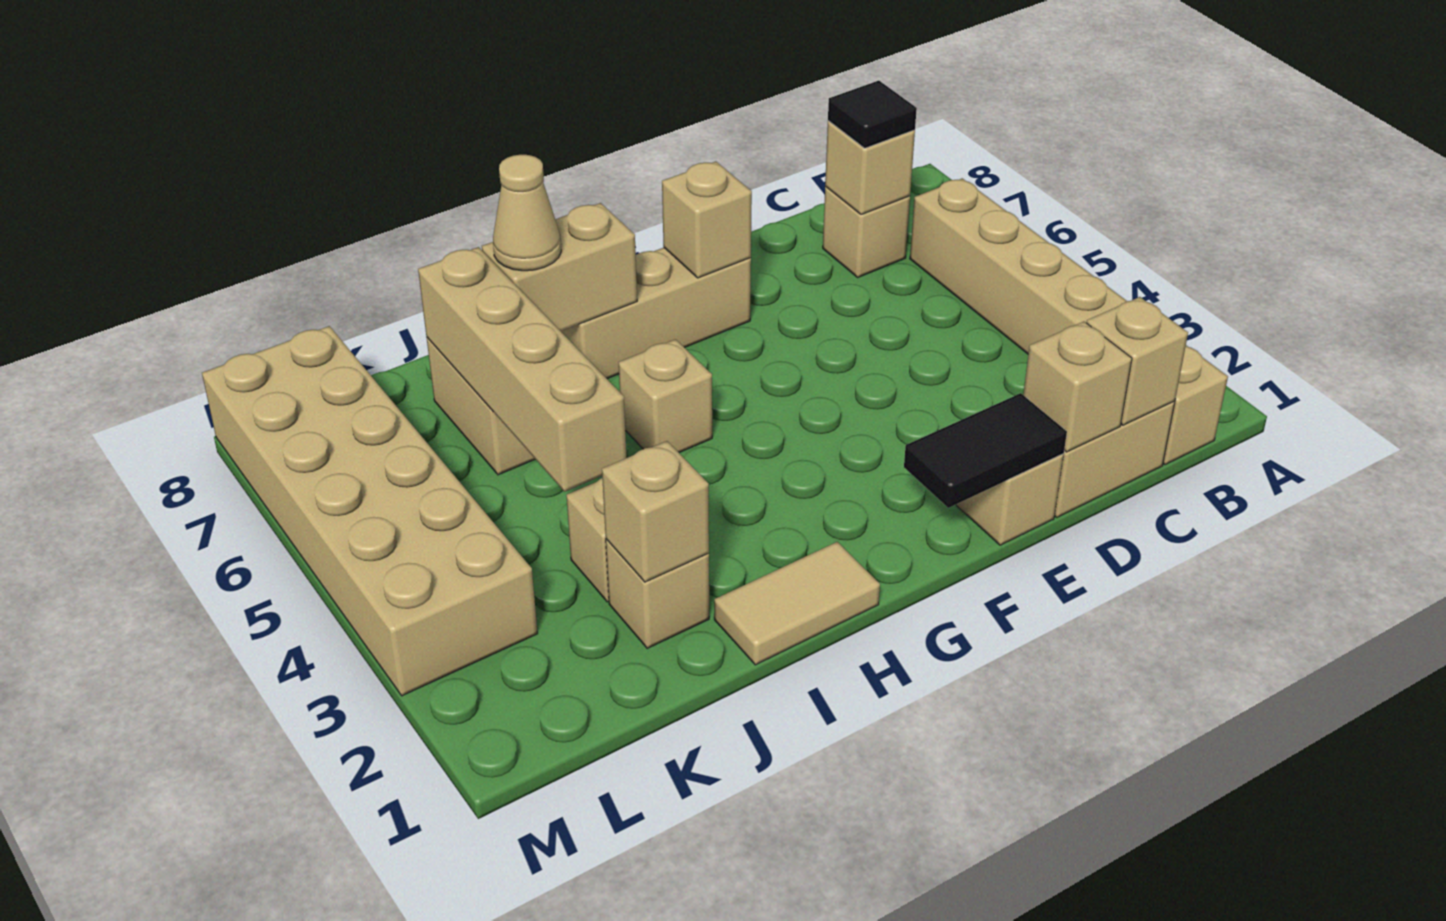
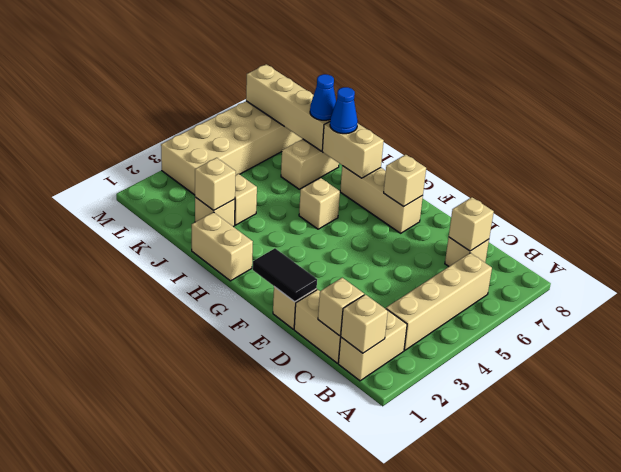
black tile C7 level 3 -> none
tan brick D1 level 2 -> tan brick B1 level 2
tan tile H1:I1 level 1 -> tan brick H1:I1 level 1
tan cone I7 level 3 -> blue cone I7 level 3
tan brick J4:J7 level 2 -> tan brick J7:M7 level 2
none -> blue cone J7 level 3

